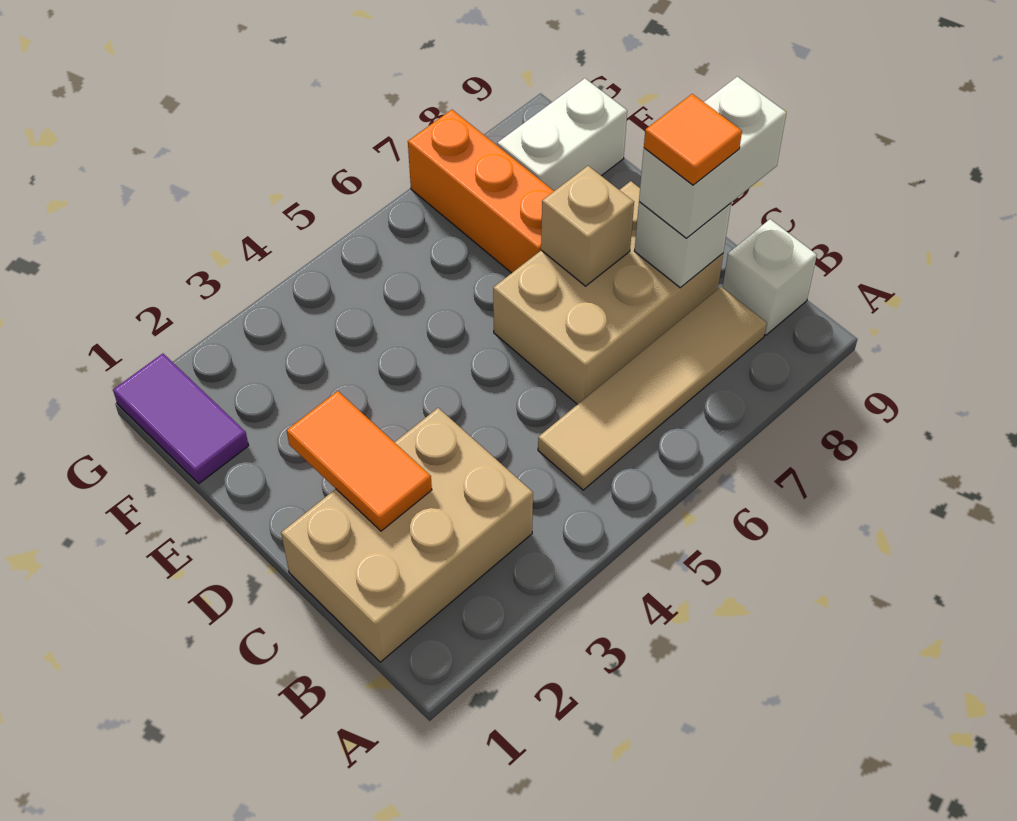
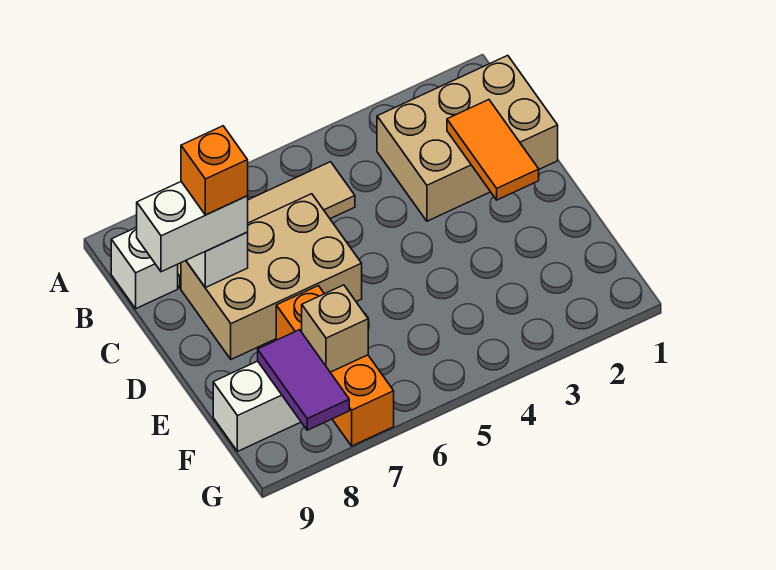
orange tile C8 level 4 -> orange brick C8 level 4
tan brick D7 level 2 -> tan brick F7 level 2
purple tile F1:G1 level 1 -> purple tile F8:G8 level 2

